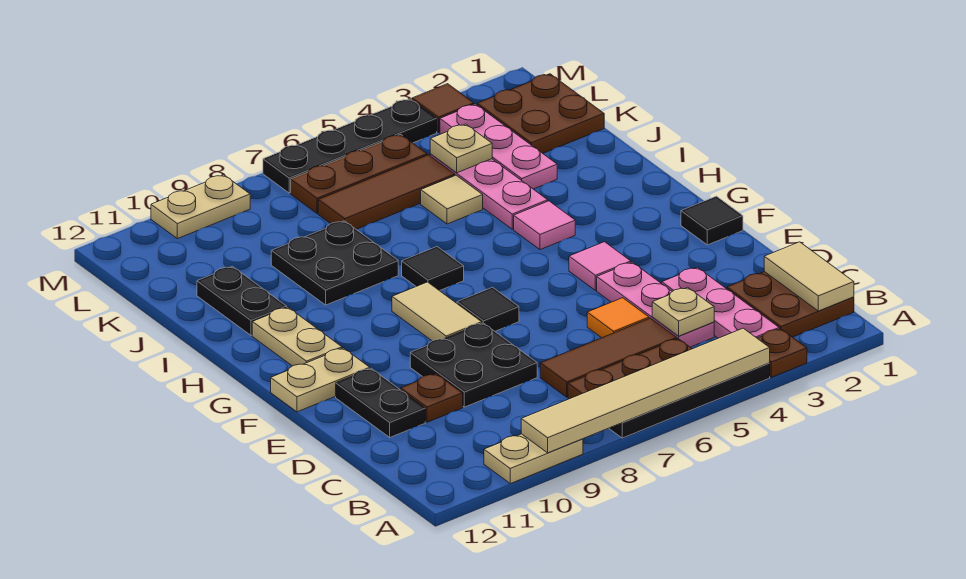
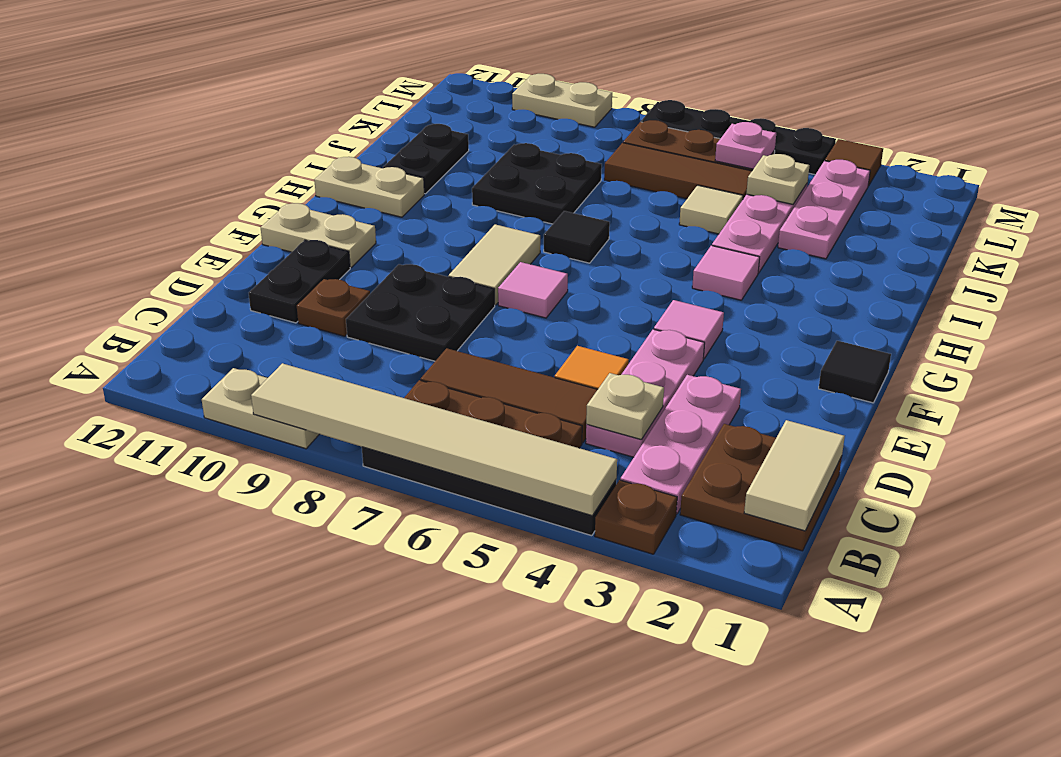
black tile F7 level 1 -> pink tile F7 level 1
tan plate G11:H11 level 1 -> tan plate H11:H12 level 1
brown plate K1:L2 level 1 -> none
none -> pink plate L5 level 2

